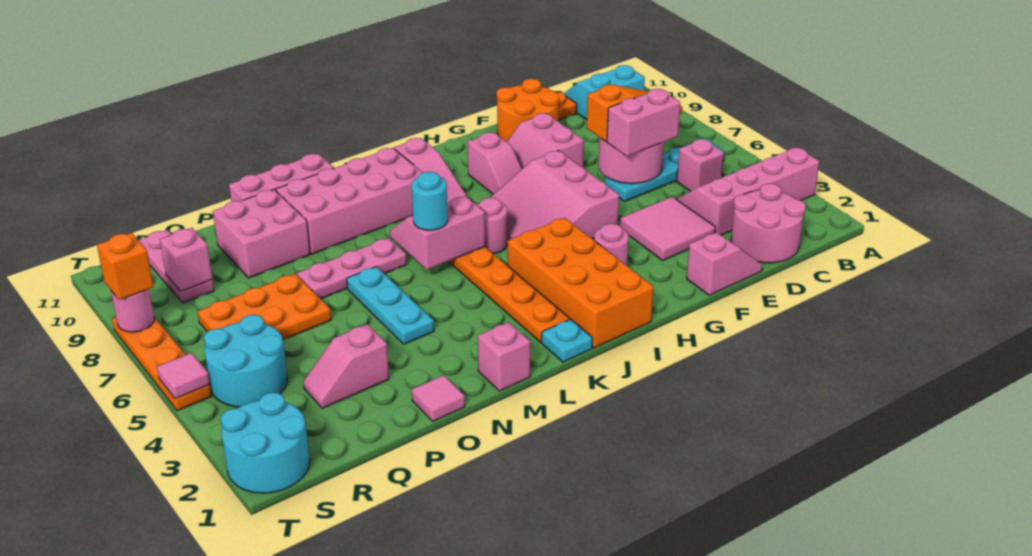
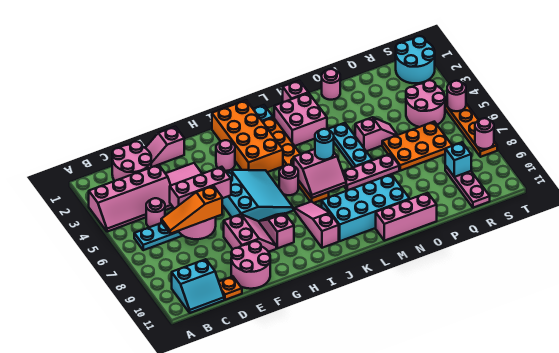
pink brick C5 level 1 -> pink round brick C5 level 1
pink brick D6:E6 level 3 -> pink brick D6:F6 level 3
orange round brick E10:F11 level 1 -> pink round brick E10:F11 level 1
pink slope G5:I7 level 1 top G -> cyan slope G5:I7 level 1 top G
pink brick K9:N10 level 1 -> cyan brick K9:N10 level 1
pink tile O1 level 1 -> pink round brick O1 level 1
pink brick O9:P10 level 1 -> pink brick L2:M3 level 1
pink slope P3:Q3 level 1 top P -> pink slope O5:P5 level 1 top O
cyan round brick R4:S5 level 1 -> pink round brick R4:S5 level 1
pink brick R9 level 2 -> cyan brick R9 level 2
pink tile T5 level 2 -> pink round brick T5 level 2
orange brick T8 level 3 -> none

